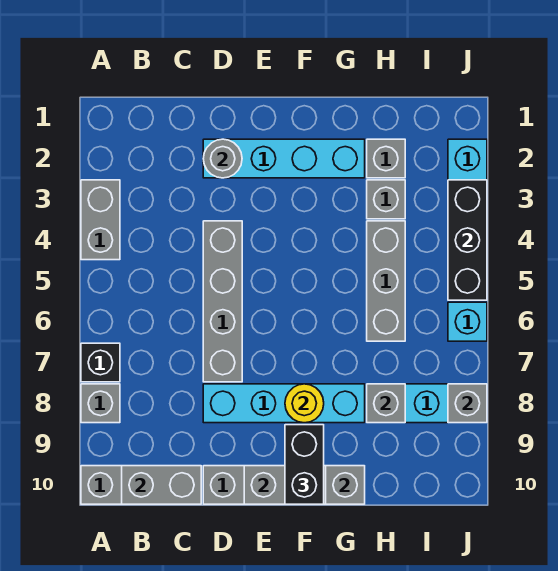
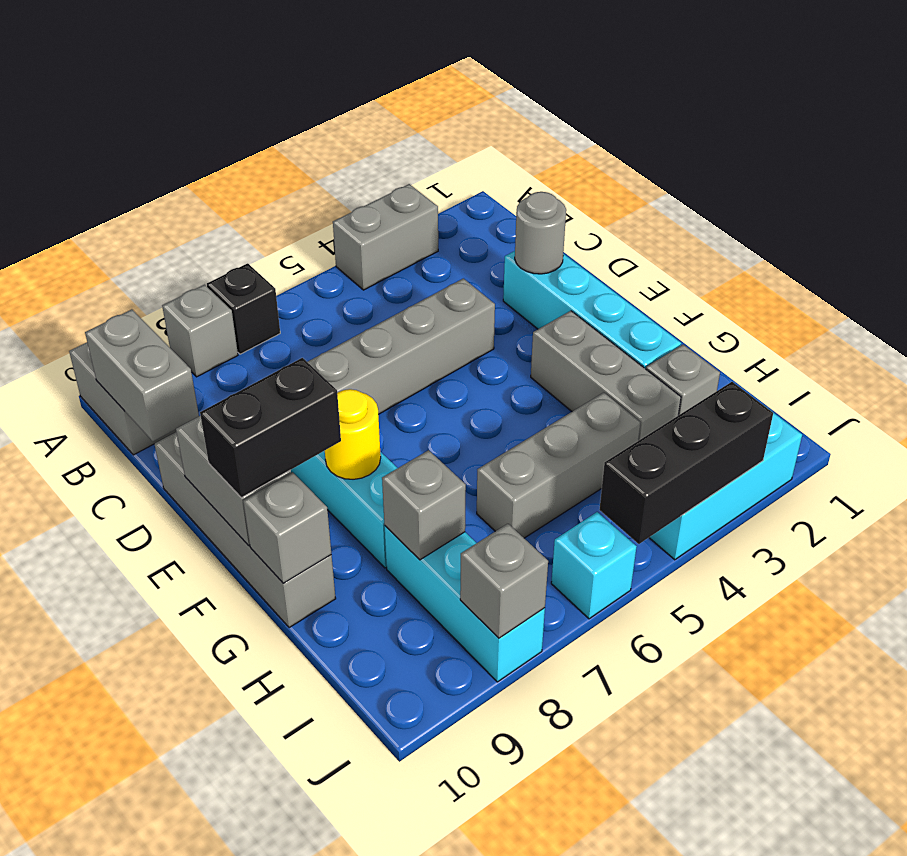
grey brick H3 level 1 -> grey brick F3:H3 level 1

